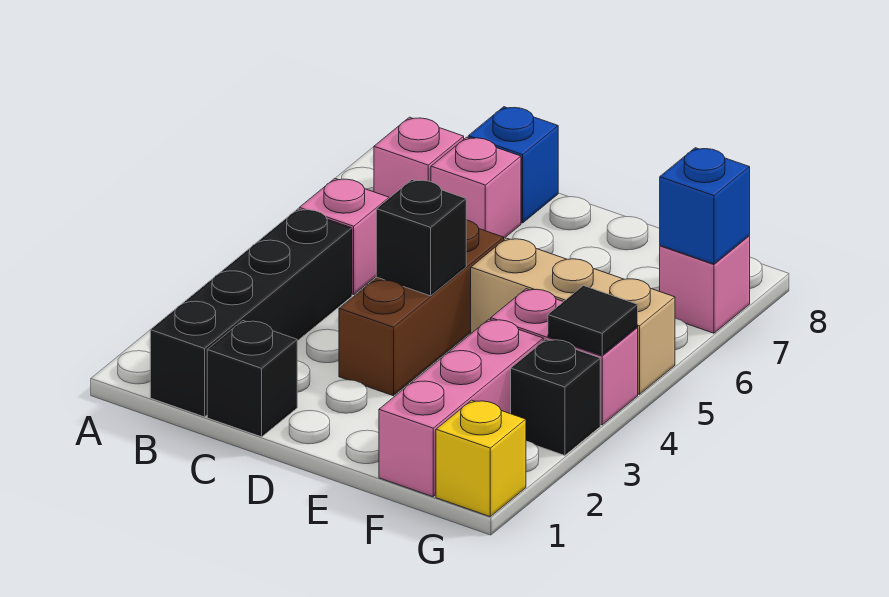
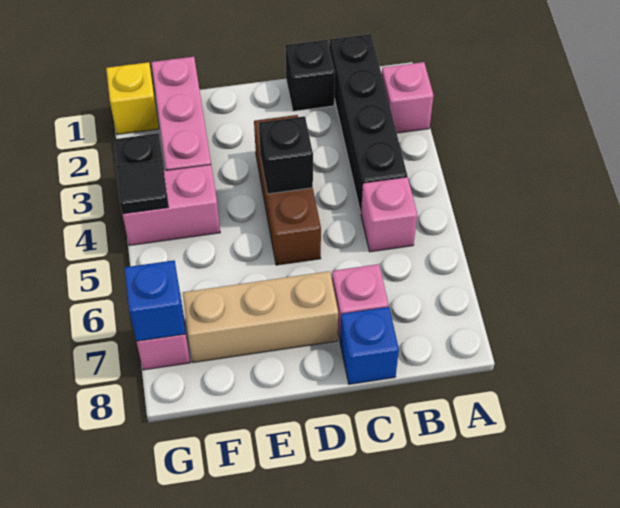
pink brick B7 level 1 -> pink brick A2 level 1
tan brick E5:G5 level 1 -> tan brick D7:F7 level 1

